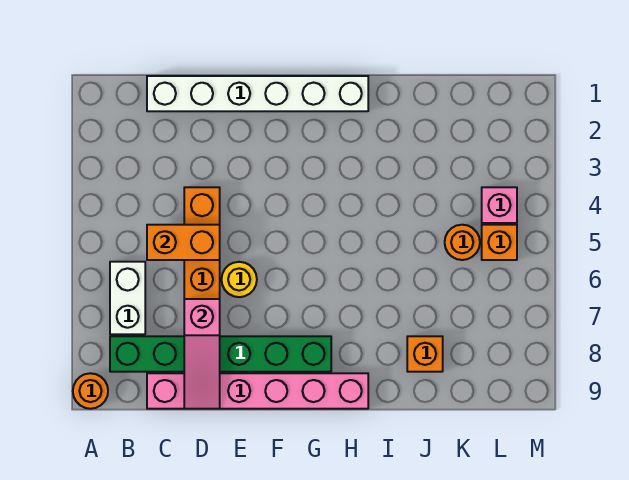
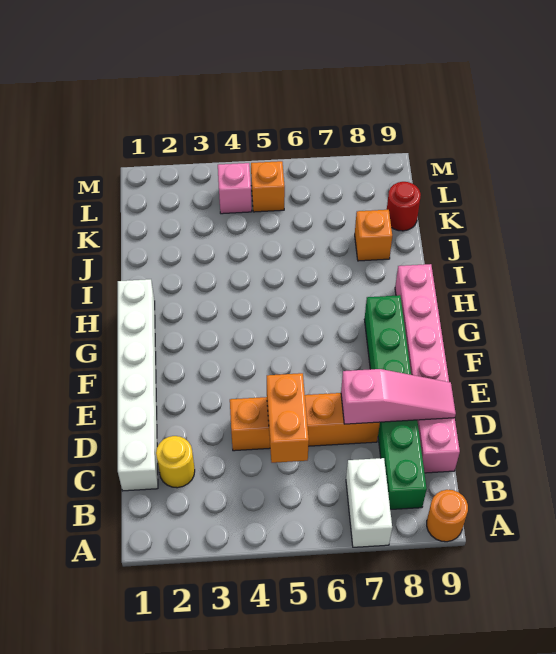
white brick B6:B7 level 1 -> white brick A7:B7 level 1
yellow round brick E6 level 1 -> yellow round brick C2 level 1
orange round brick K5 level 1 -> none
none -> red round brick K9 level 1

